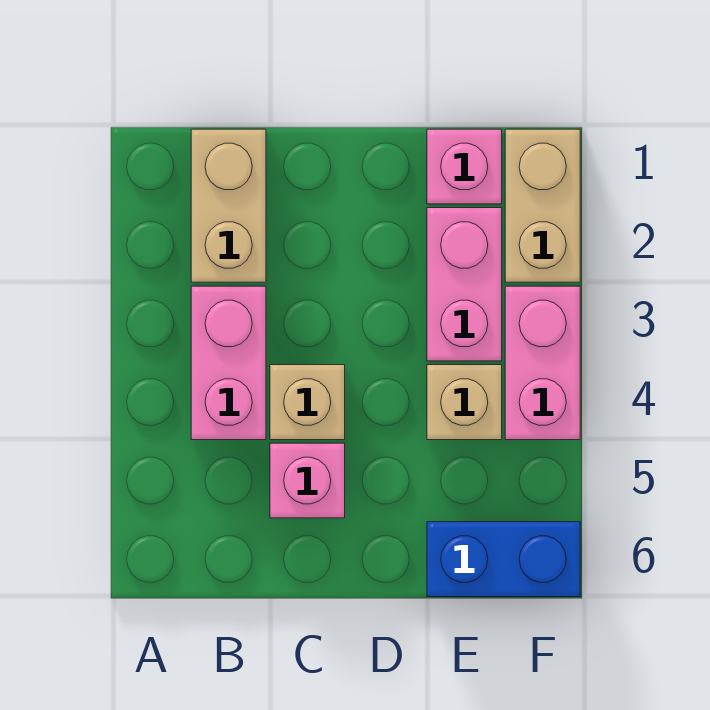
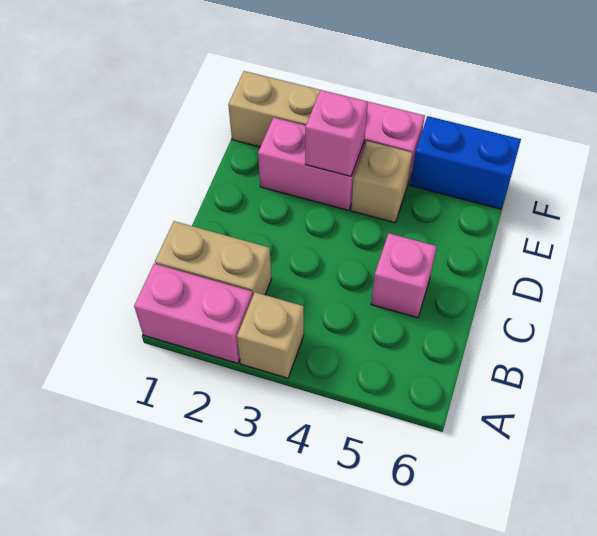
pink brick B3:B4 level 1 -> pink brick A1:A2 level 1
tan brick C4 level 1 -> tan brick A3 level 1
pink brick E1 level 1 -> pink brick E3 level 2
blue brick E6:F6 level 1 -> blue brick F5:F6 level 1

